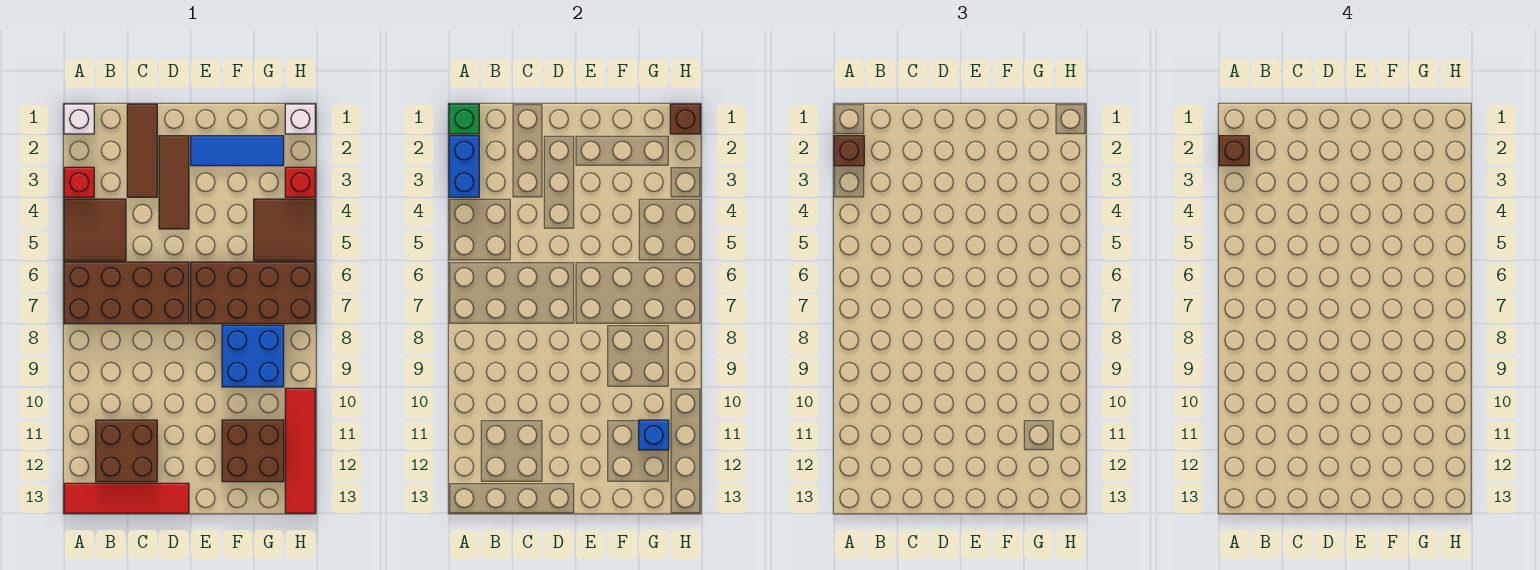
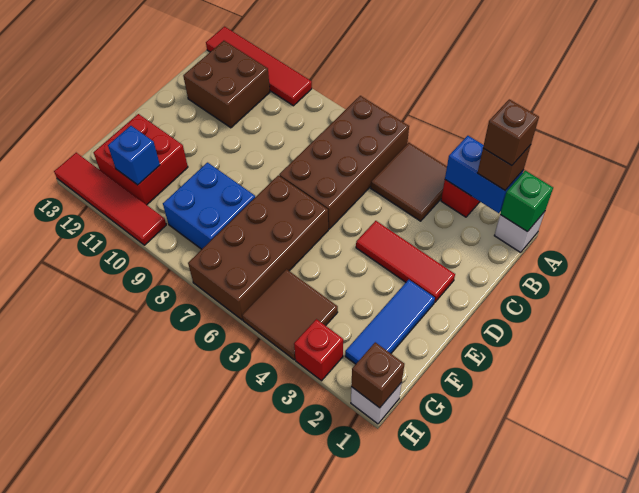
red tile A13:D13 level 1 -> red tile A10:A13 level 1
brown tile C1:C3 level 1 -> none
brown tile D2:D4 level 1 -> red tile D2:D4 level 1
brown brick F11:G12 level 1 -> red brick F11:G12 level 1

